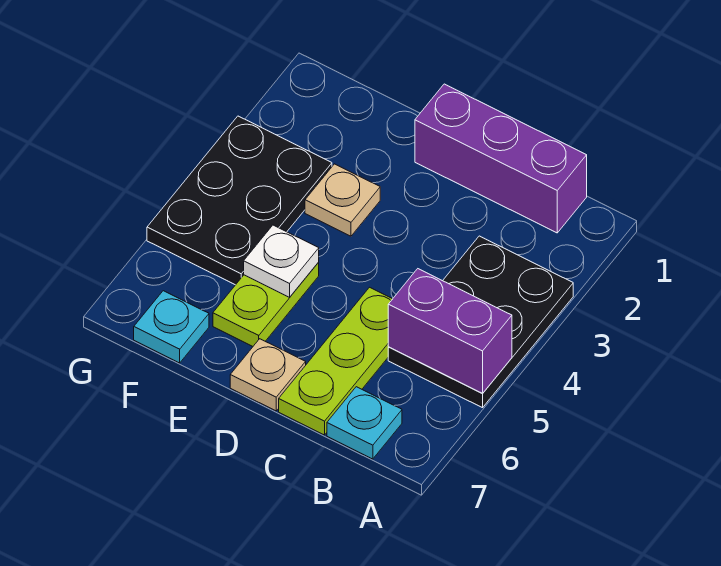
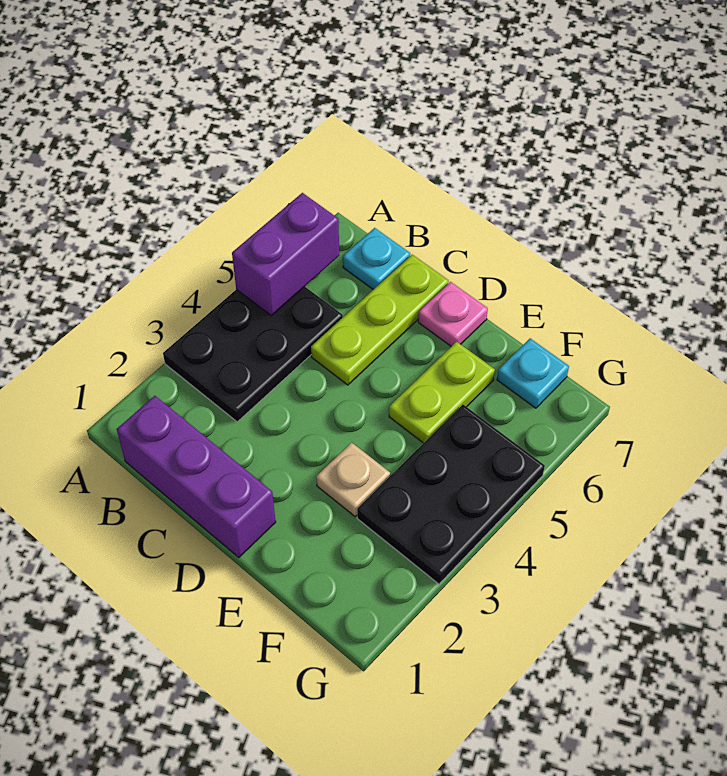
purple brick A5:B5 level 2 -> purple brick A5:A6 level 2
tan plate D7 level 1 -> pink plate D7 level 1
white plate E5 level 2 -> none

